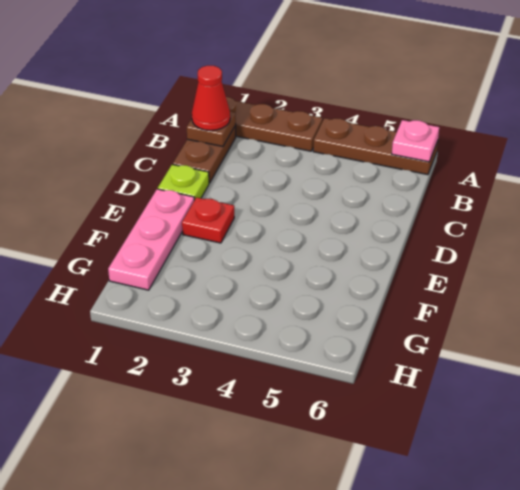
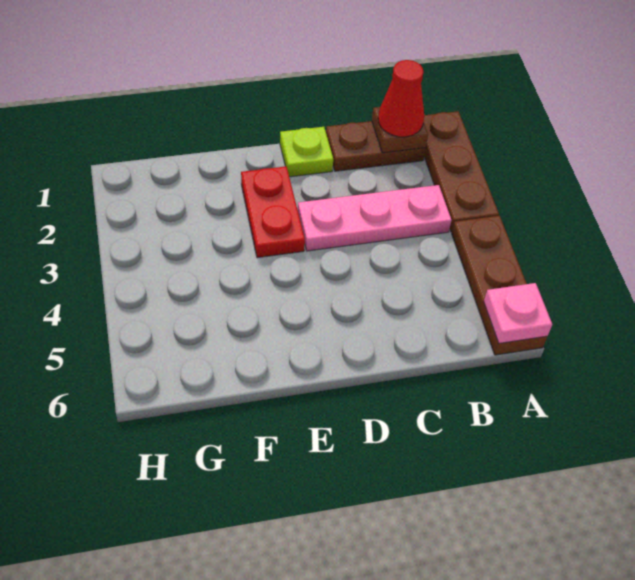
pink plate E1:G1 level 1 -> pink plate B3:D3 level 1
red plate E2 level 1 -> red plate E2:E3 level 1

